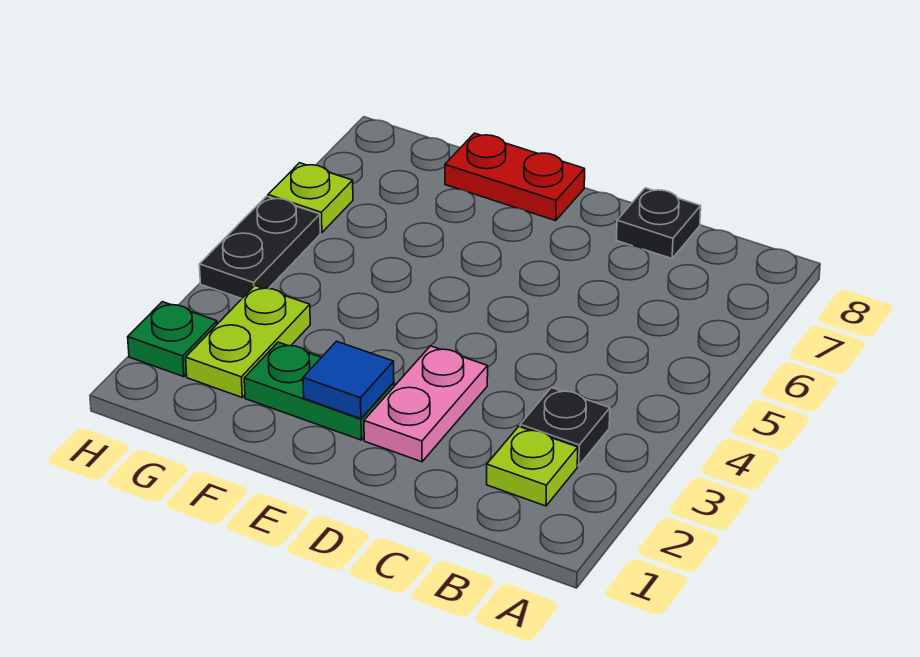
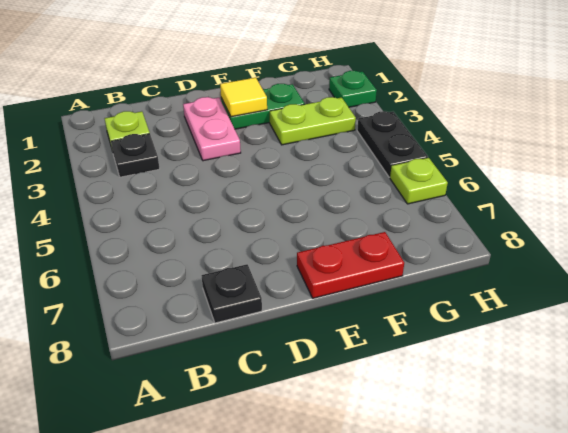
blue tile E2 level 2 -> yellow tile E2 level 2
lime plate G2:G3 level 1 -> lime plate F3:G3 level 1

